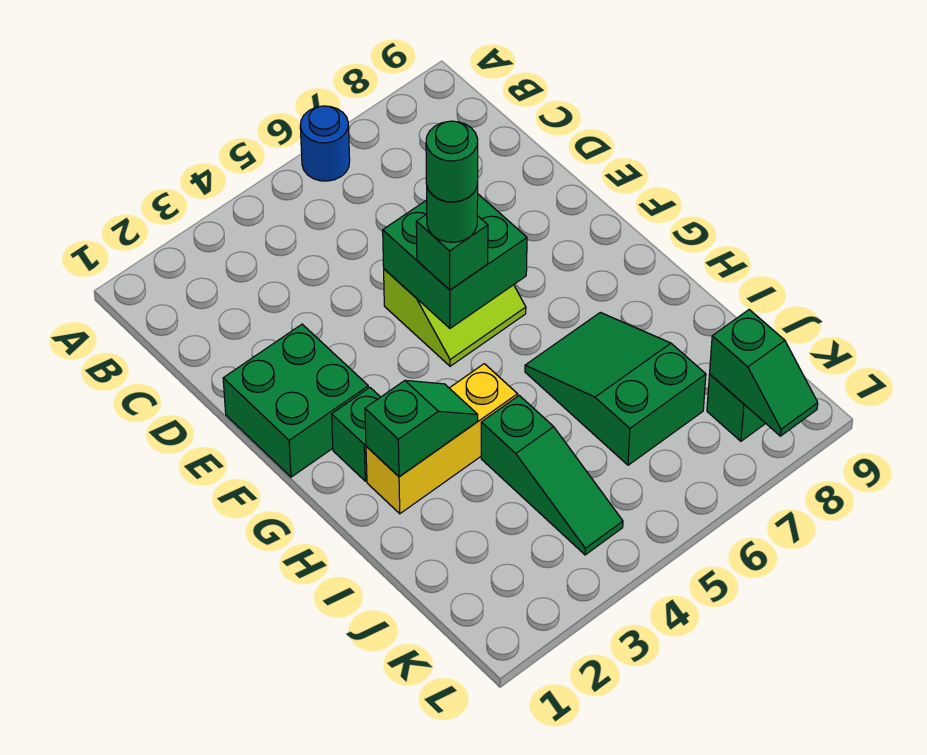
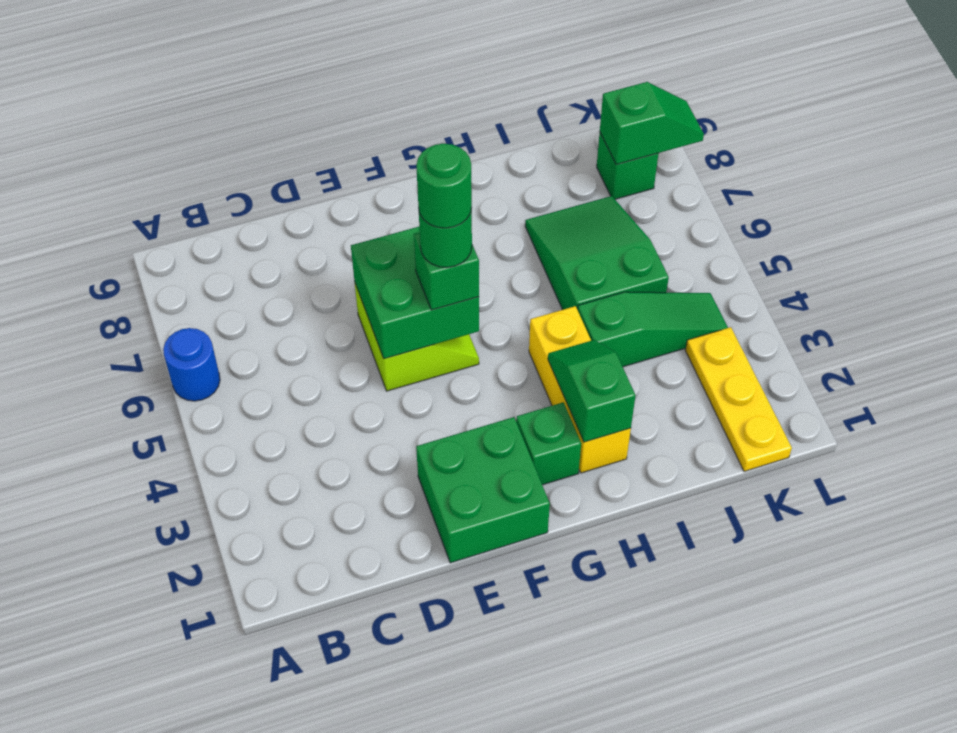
green slope H6:J7 level 1 top J -> green slope I5:J7 level 1 top 5
none -> yellow plate K1:K3 level 1

